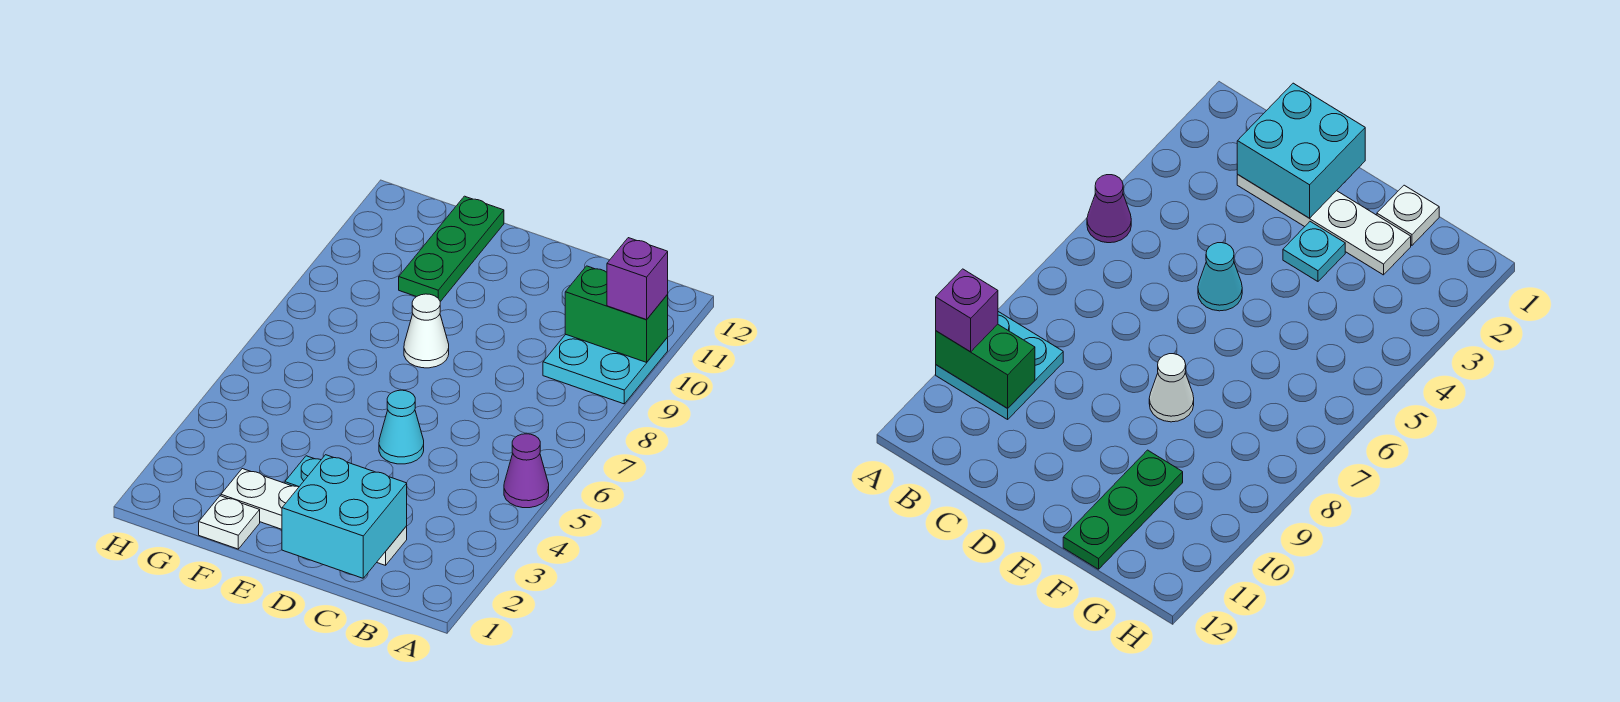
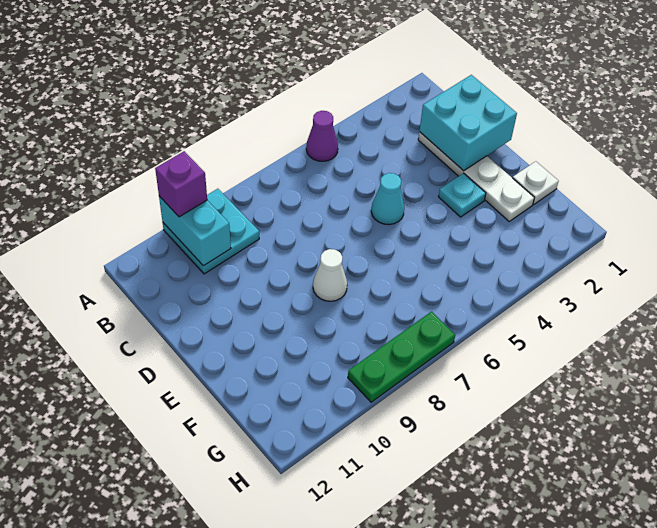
green brick A10:B10 level 2 -> cyan brick A10:B10 level 2
green plate F10:F12 level 1 -> green plate H7:H9 level 1

